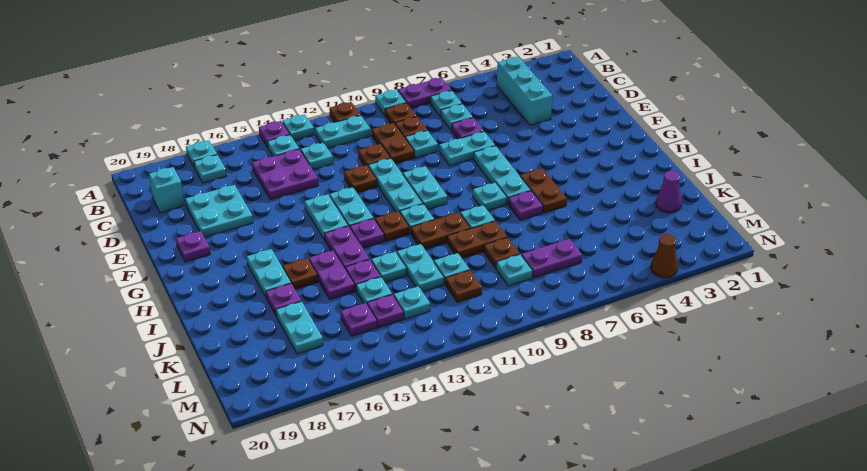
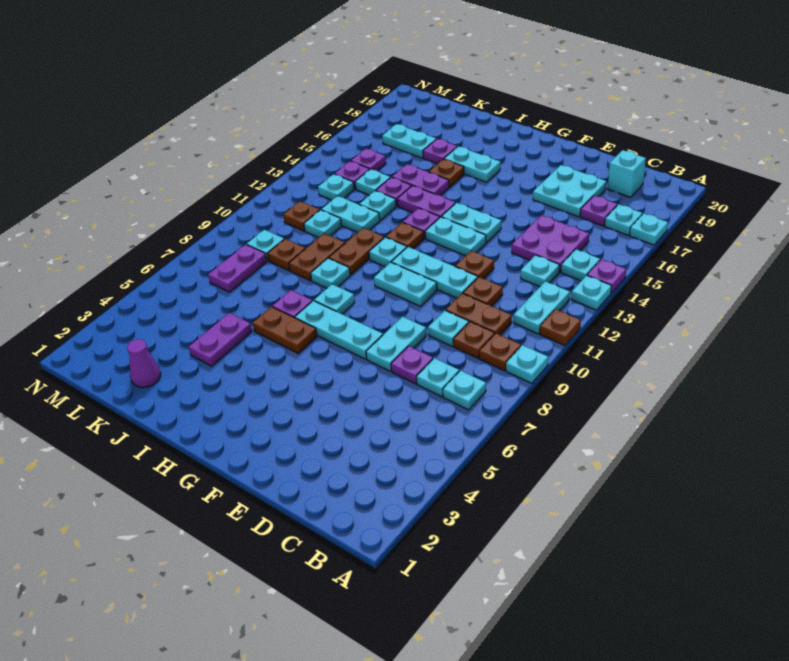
purple plate A7:A8 level 1 -> purple plate J4:J5 level 1
cyan brick B4:D4 level 1 -> none
purple plate F19 level 1 -> purple plate C17 level 1
brown cone N4 level 1 -> none

